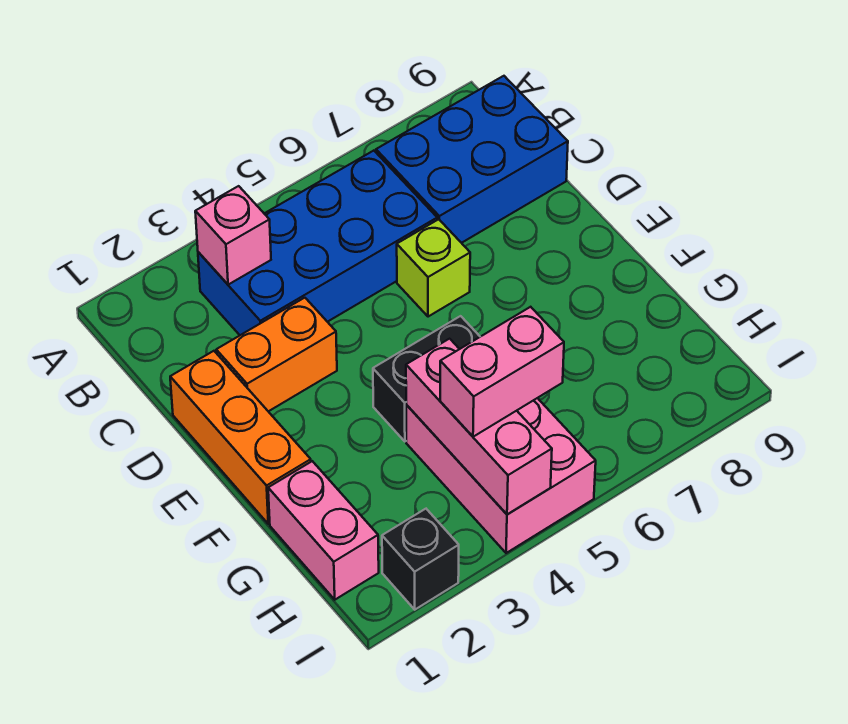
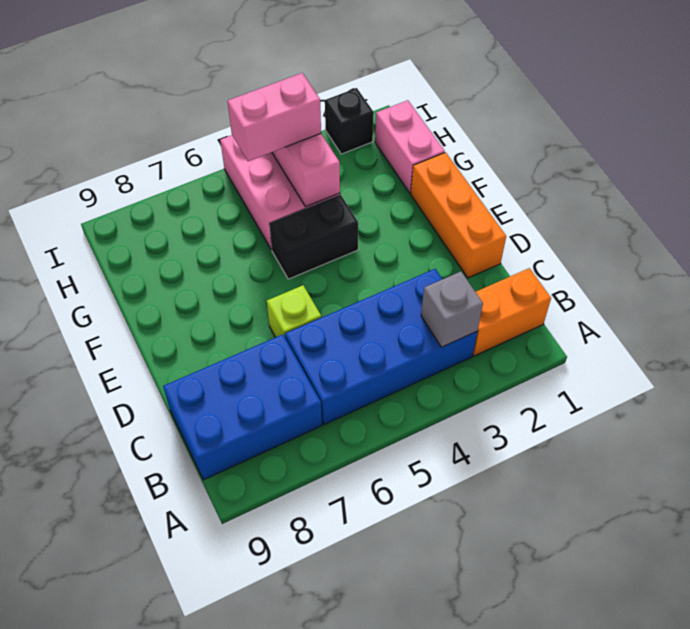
pink brick B3 level 2 -> grey brick B3 level 2
orange brick D2:D3 level 1 -> orange brick B1:B2 level 1

